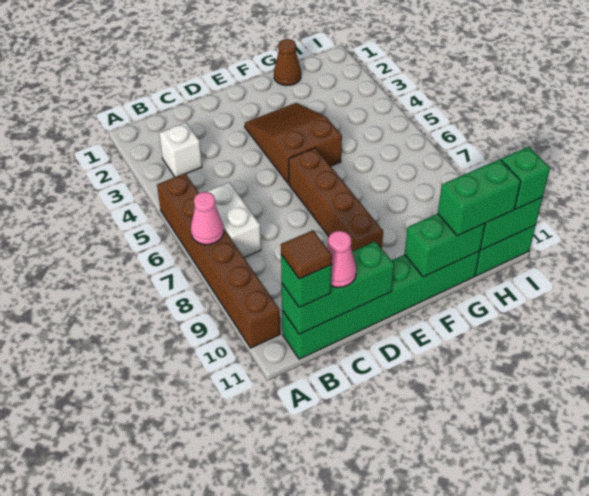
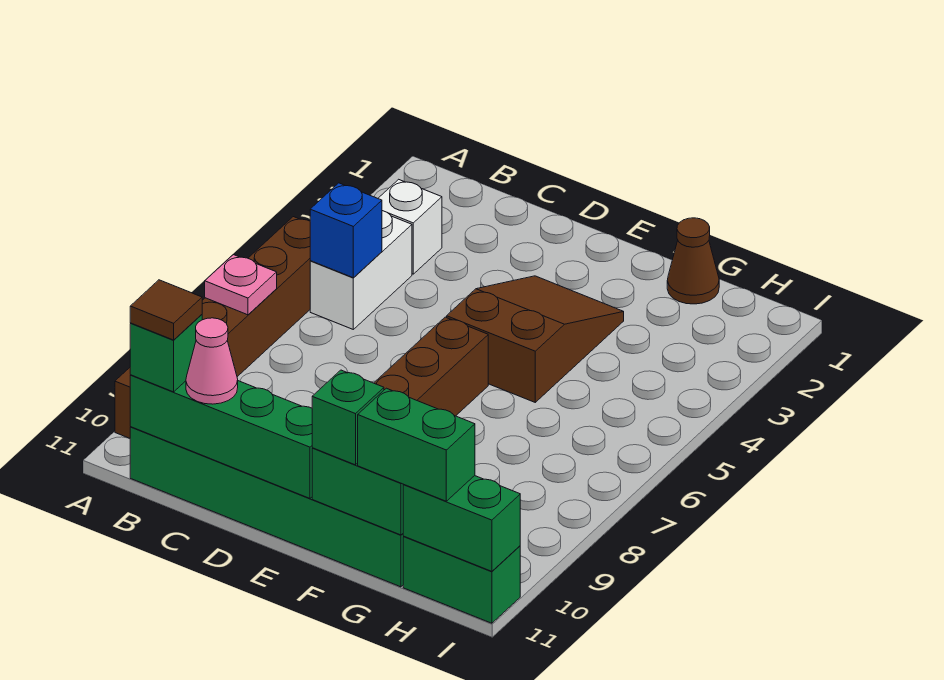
pink cone A7 level 2 -> pink plate A7 level 2
none -> blue brick B5 level 2
white brick B6:B7 level 1 -> white brick B4:B5 level 1
green brick B11:D11 level 2 -> green brick B11:E11 level 2
green brick I11 level 3 -> green brick F11 level 3

